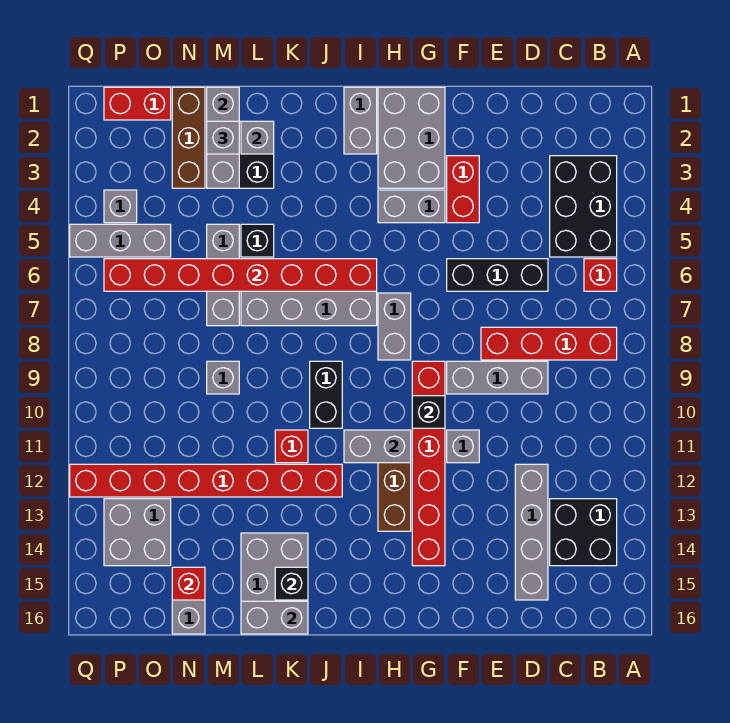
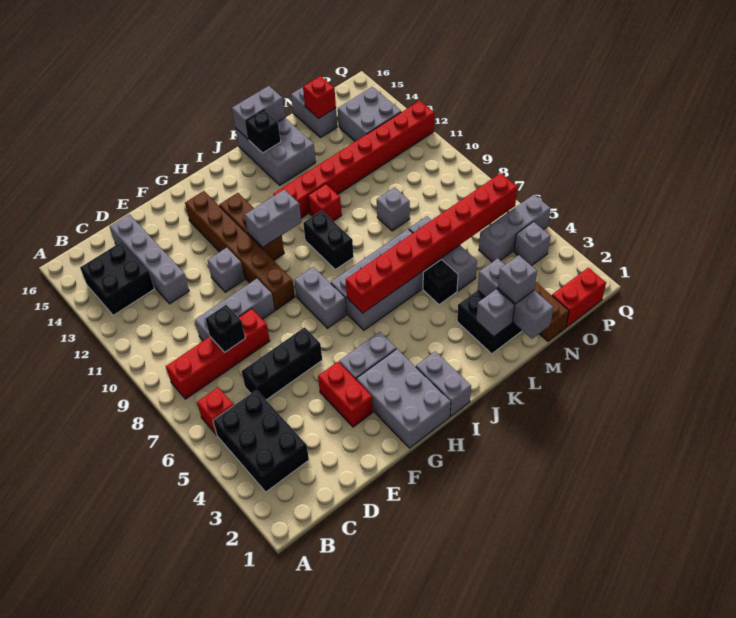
red brick G9:G14 level 1 -> brown brick G9:G14 level 1
black brick G10 level 2 -> black brick D8 level 2

